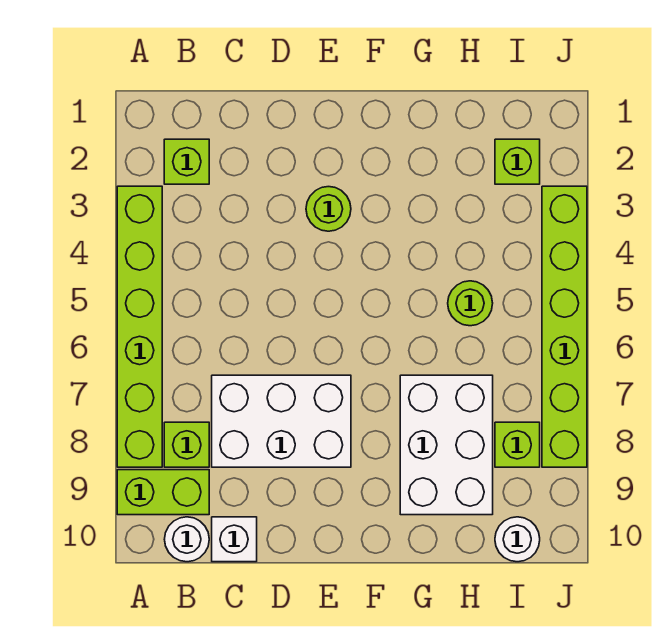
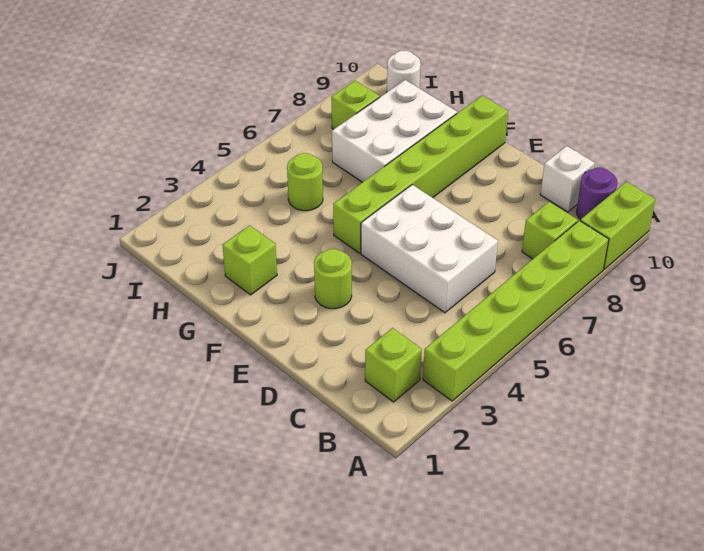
lime brick A9:B9 level 1 -> lime brick A9:A10 level 1
white round brick B10 level 1 -> purple round brick B10 level 1
white brick C7:E8 level 1 -> white brick C5:E6 level 1
lime brick I2 level 1 -> lime brick G2 level 1
lime brick J3:J8 level 1 -> lime brick F5:F10 level 1

